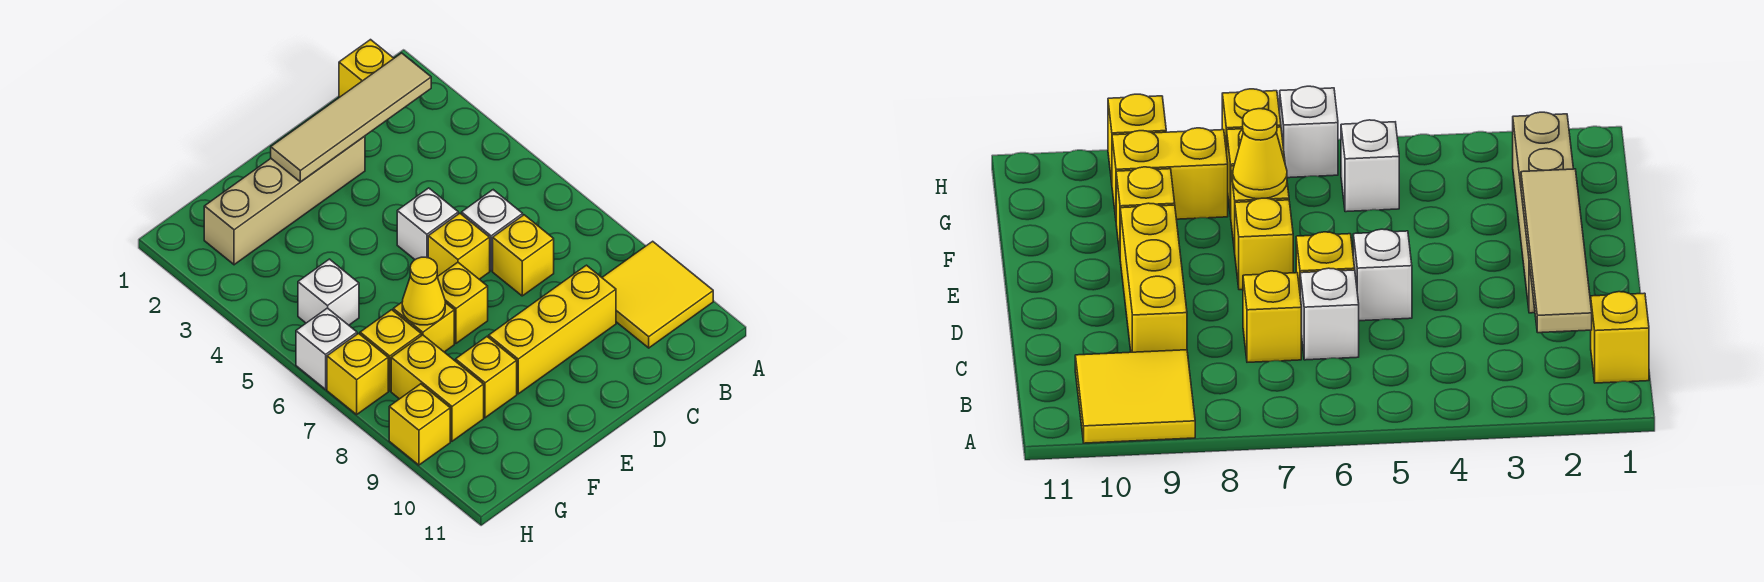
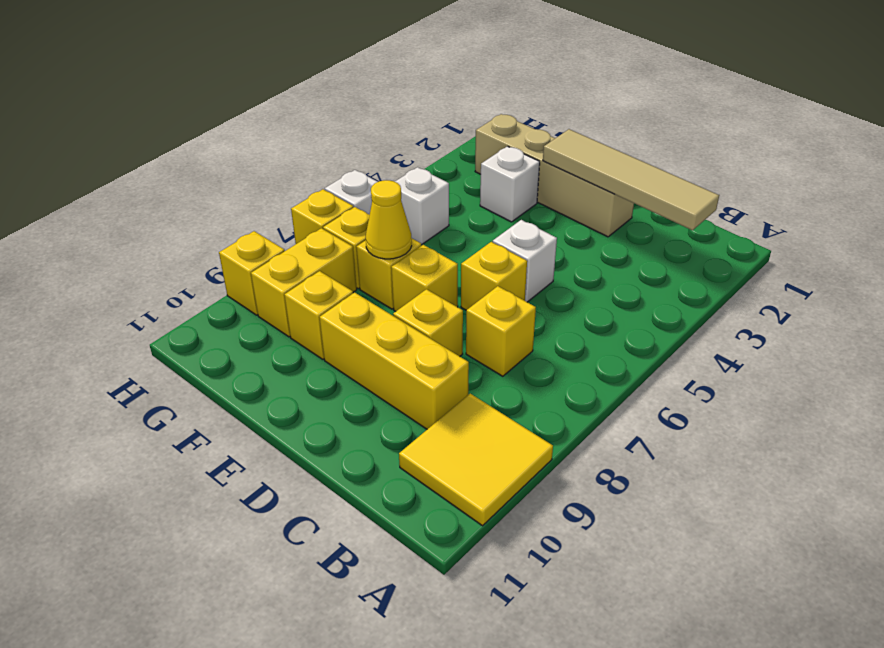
yellow brick B1 level 1 -> yellow brick D8 level 1
white brick C6 level 1 -> white brick F3 level 1

